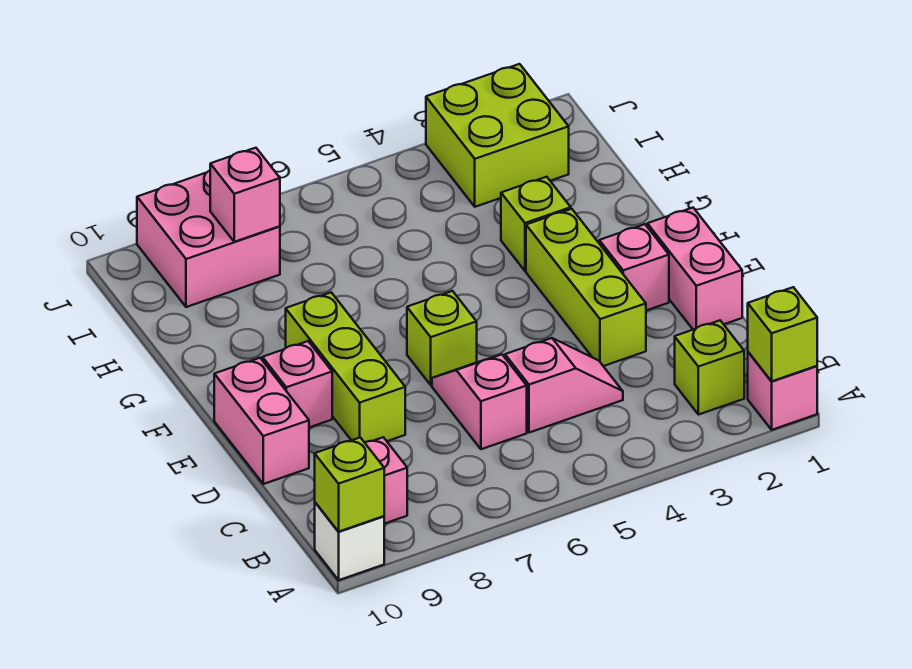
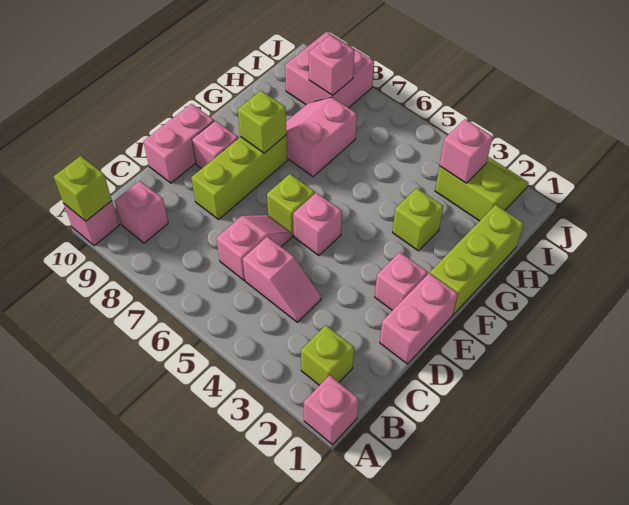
lime brick A1 level 2 -> lime brick F8 level 2
white brick A10 level 1 -> pink brick A10 level 1
lime brick D3:F3 level 1 -> lime brick F1:H1 level 1
none -> pink brick E5 level 1
none -> pink slope G7:H8 level 1 top 7
lime brick I2:J3 level 1 -> lime slope I2:J3 level 1 top I
none -> pink brick I3 level 2

